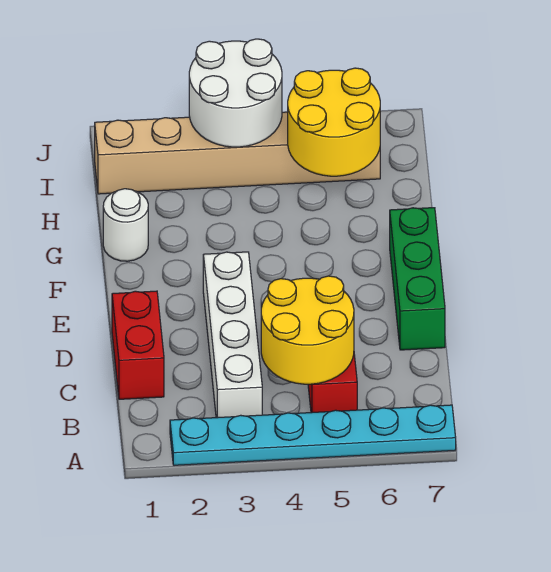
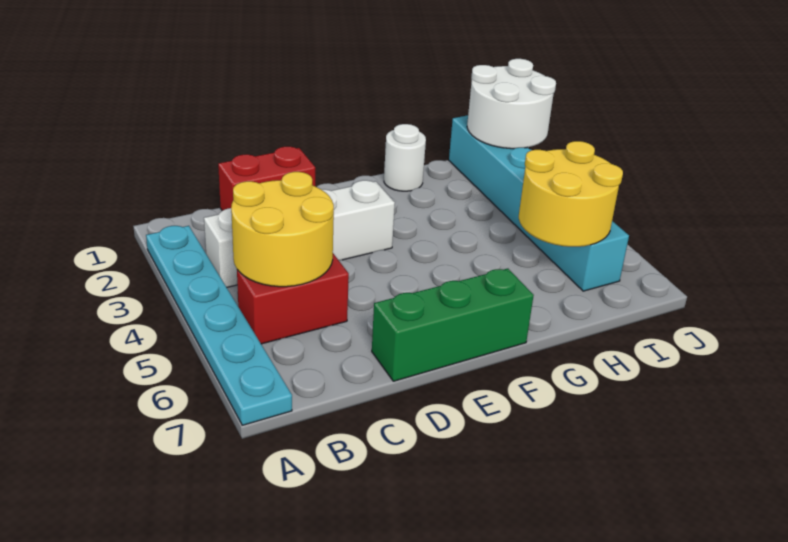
tan brick I1:I6 level 1 -> cyan brick I1:I6 level 1
white round brick I3:J4 level 2 -> white round brick I1:J2 level 2

